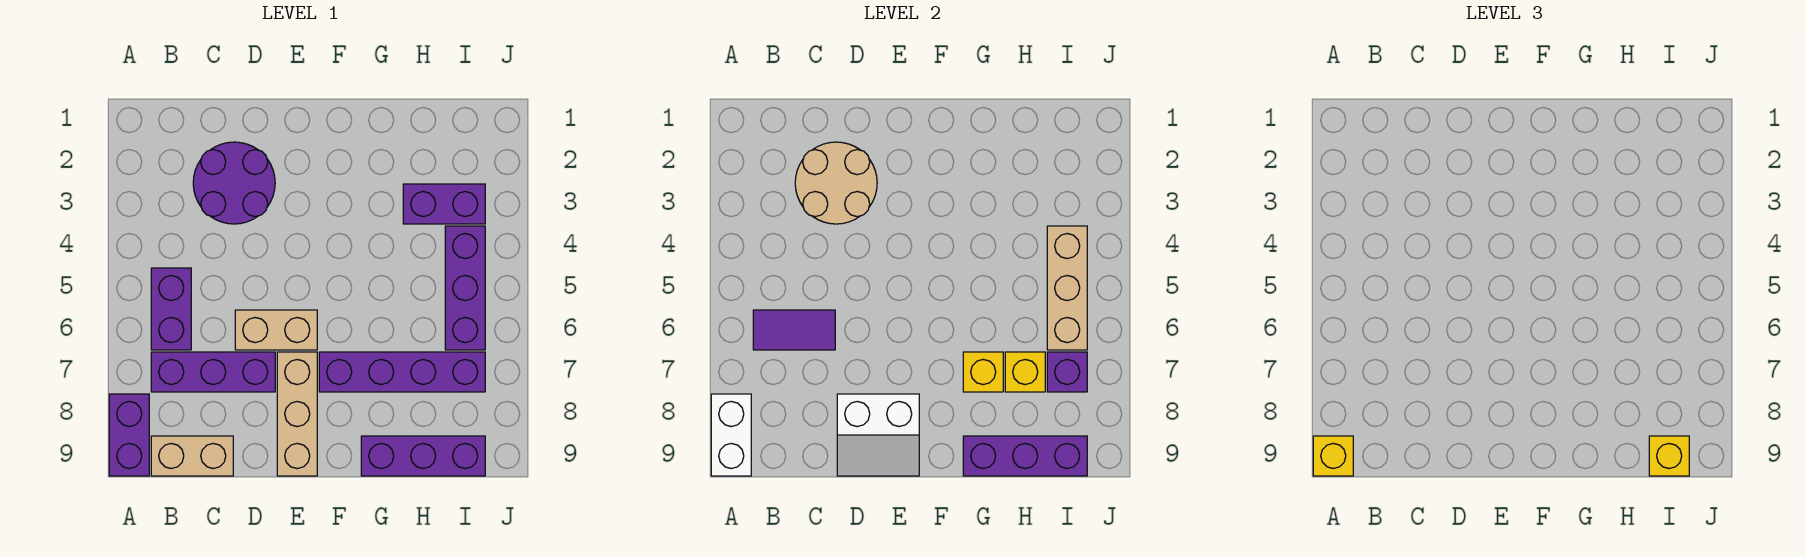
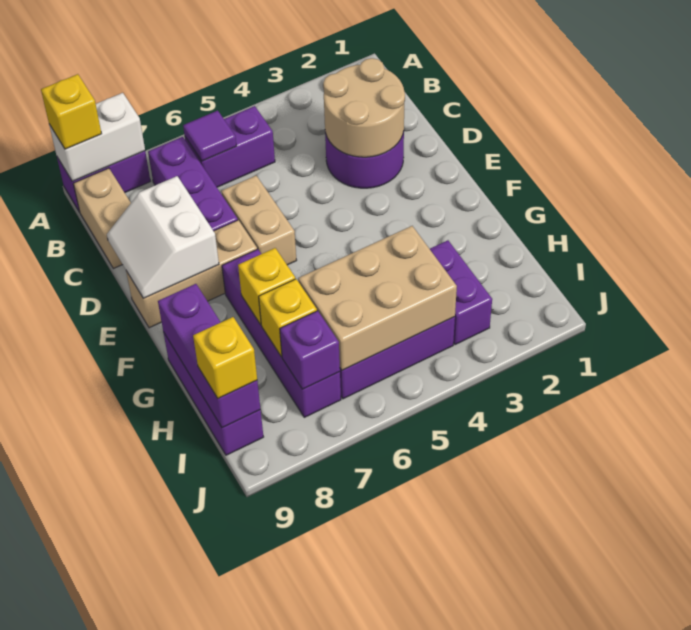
purple tile B6:C6 level 2 -> purple tile B6 level 2
tan brick I4:I6 level 2 -> tan brick H4:I6 level 2

